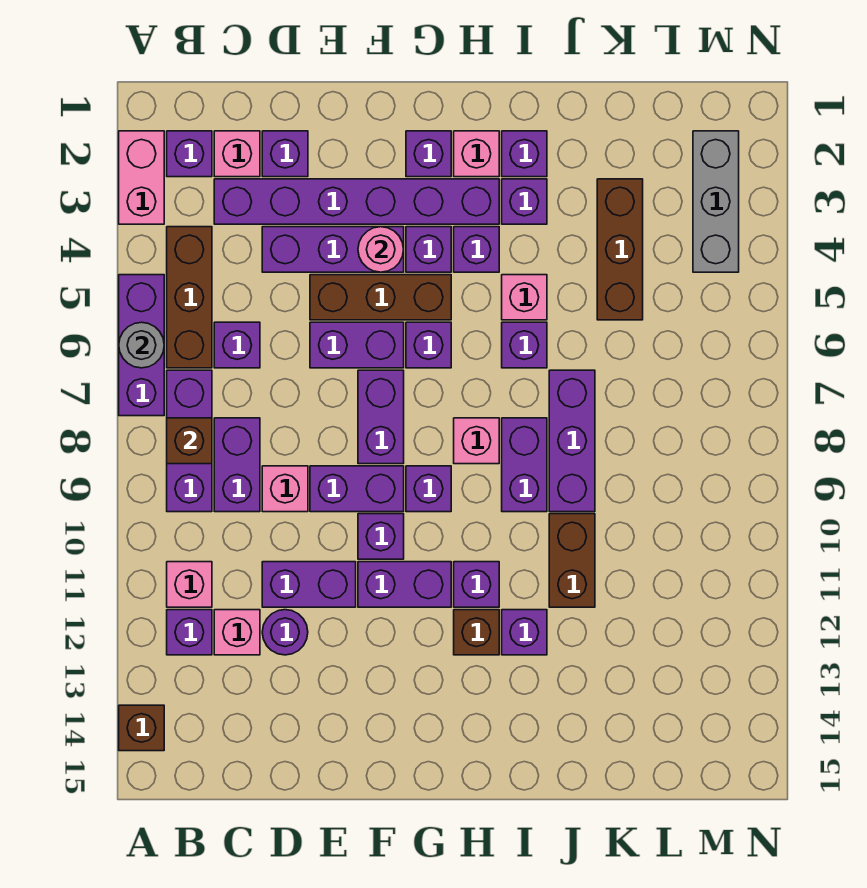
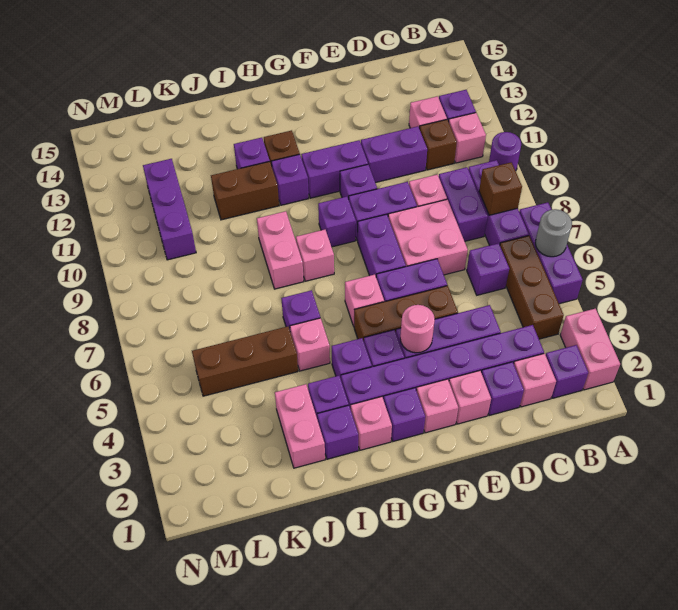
brown brick A14 level 1 -> brown brick C11 level 1
none -> pink brick D7:E8 level 1
purple round brick D12 level 1 -> purple round brick A10 level 1
none -> pink brick E2 level 1
none -> pink brick F2 level 1
purple brick G6 level 1 -> pink brick G6 level 1
purple brick I8:I9 level 1 -> pink brick I8:I9 level 1
none -> pink brick J2:J3 level 1
purple brick J7:J9 level 1 -> purple brick L10:L12 level 1
brown brick J10:J11 level 1 -> brown brick I11:J11 level 1
brown brick K3:K5 level 1 -> brown brick J5:L5 level 1
grey brick M2:M4 level 1 -> none

